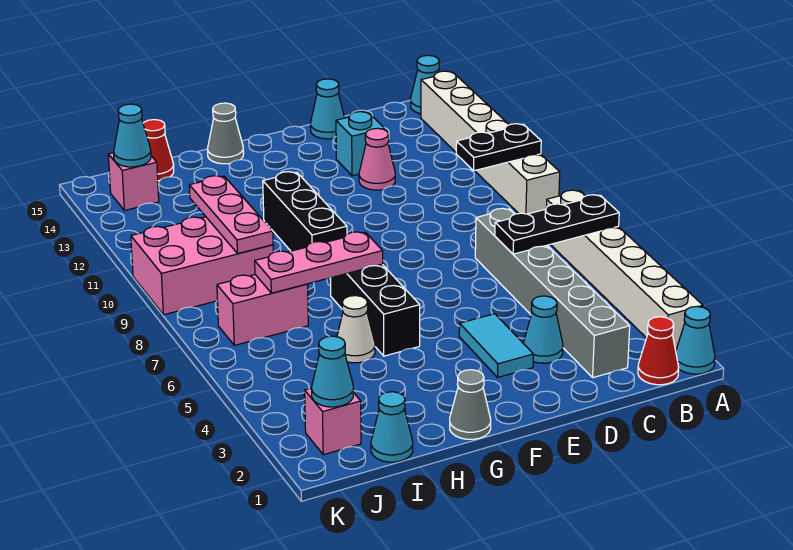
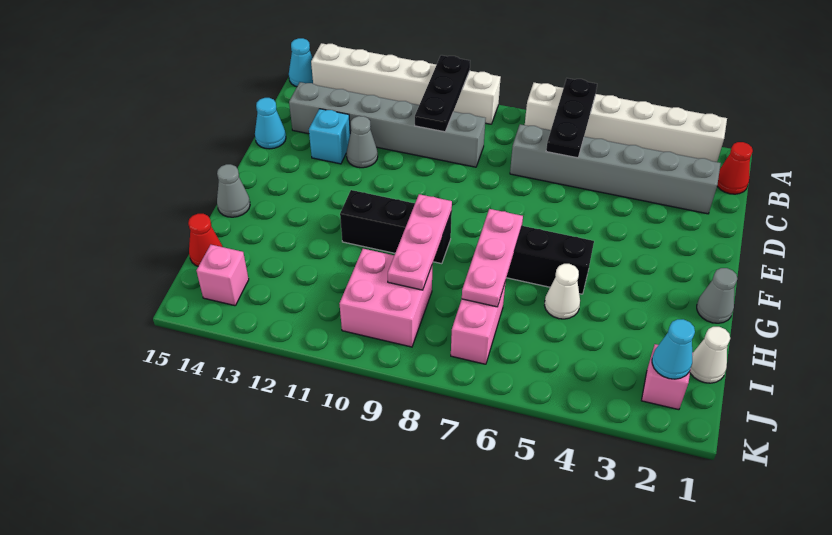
cyan cone A1 level 1 -> none
black plate A10:B10 level 2 -> black plate A10:C10 level 2
none -> grey brick C9:C14 level 1
cyan cone D3 level 1 -> none
pink cone D12 level 1 -> grey cone D12 level 1
cyan tile E3:E4 level 1 -> none
cyan cone I1 level 1 -> white cone I1 level 1
pink brick I9:K10 level 1 -> pink brick I9:J10 level 1
pink plate I9:I11 level 2 -> pink plate G9:I9 level 2
cyan cone J14 level 2 -> none

